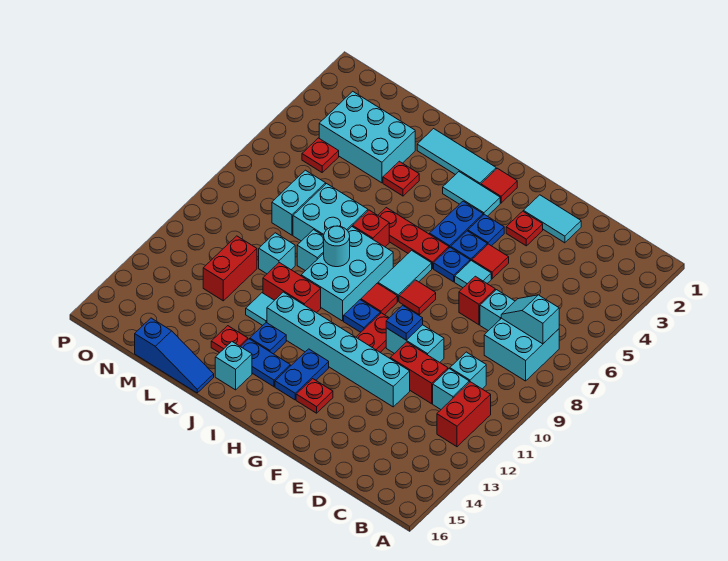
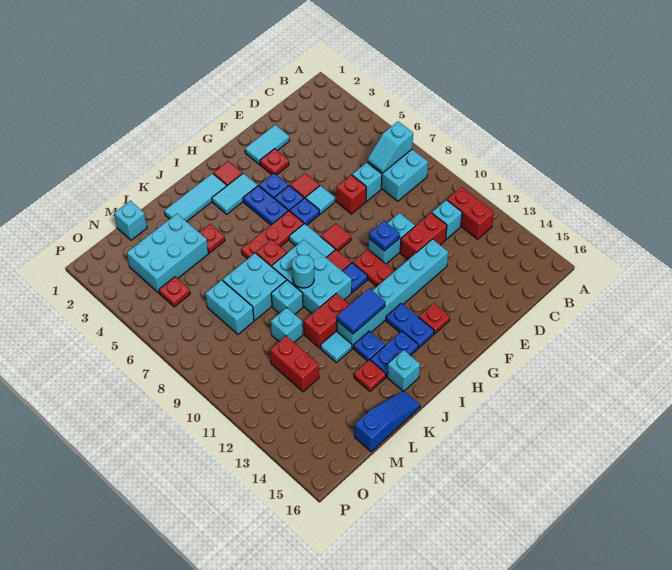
cyan brick C10 level 1 -> cyan brick M1 level 1
none -> blue tile I12:J12 level 2

